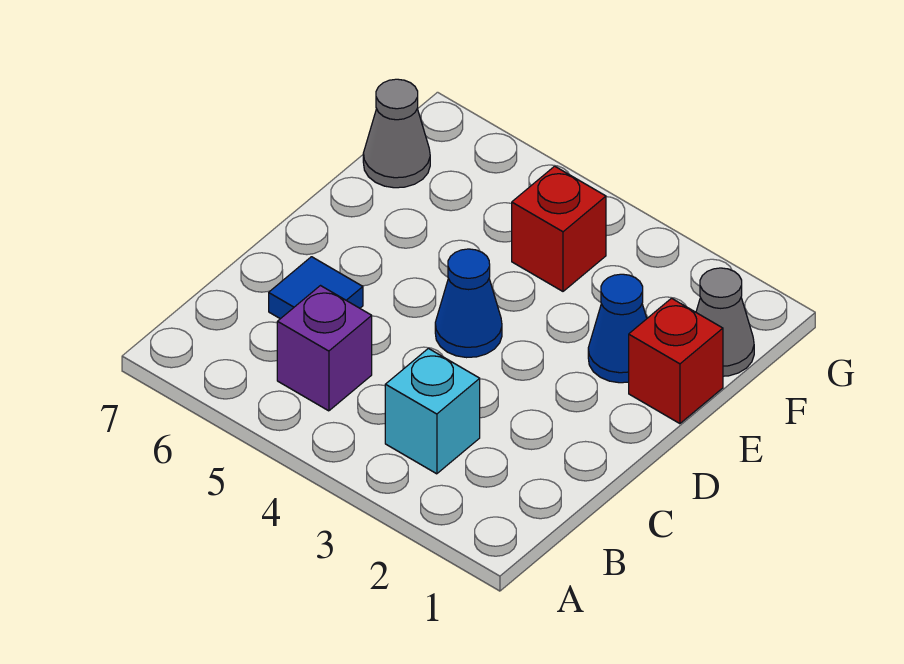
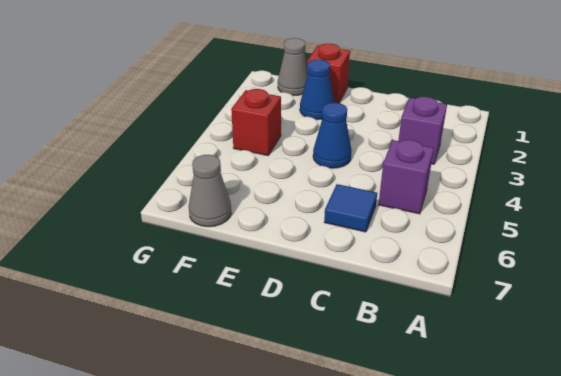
cyan brick B3 level 1 -> purple brick B3 level 1

